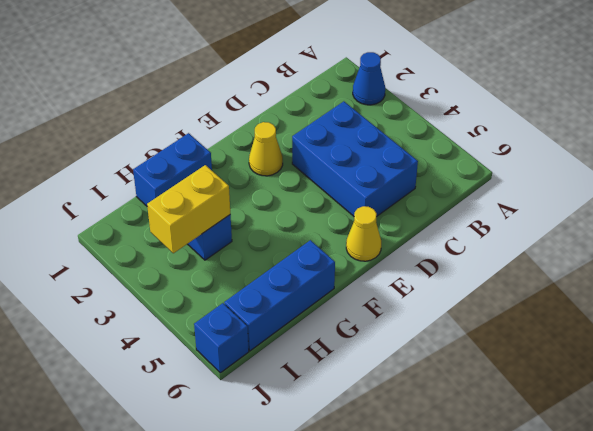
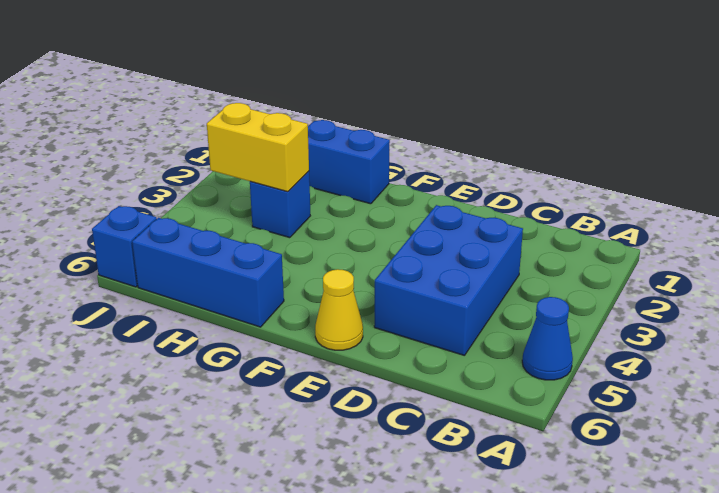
blue cone A2 level 1 -> blue cone A5 level 1
yellow cone E2 level 1 -> none

